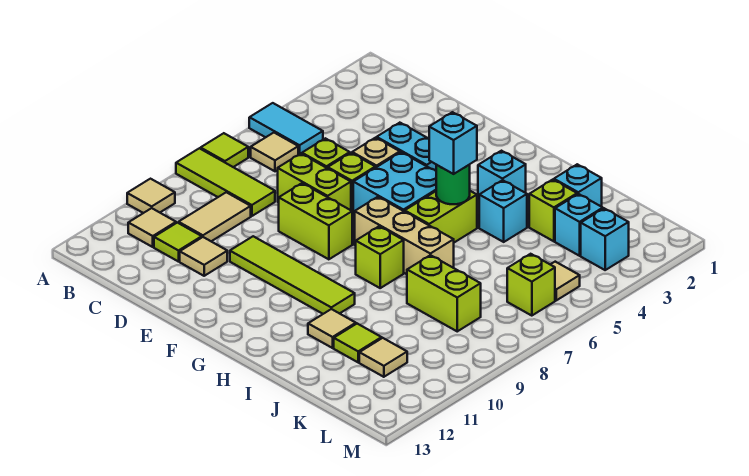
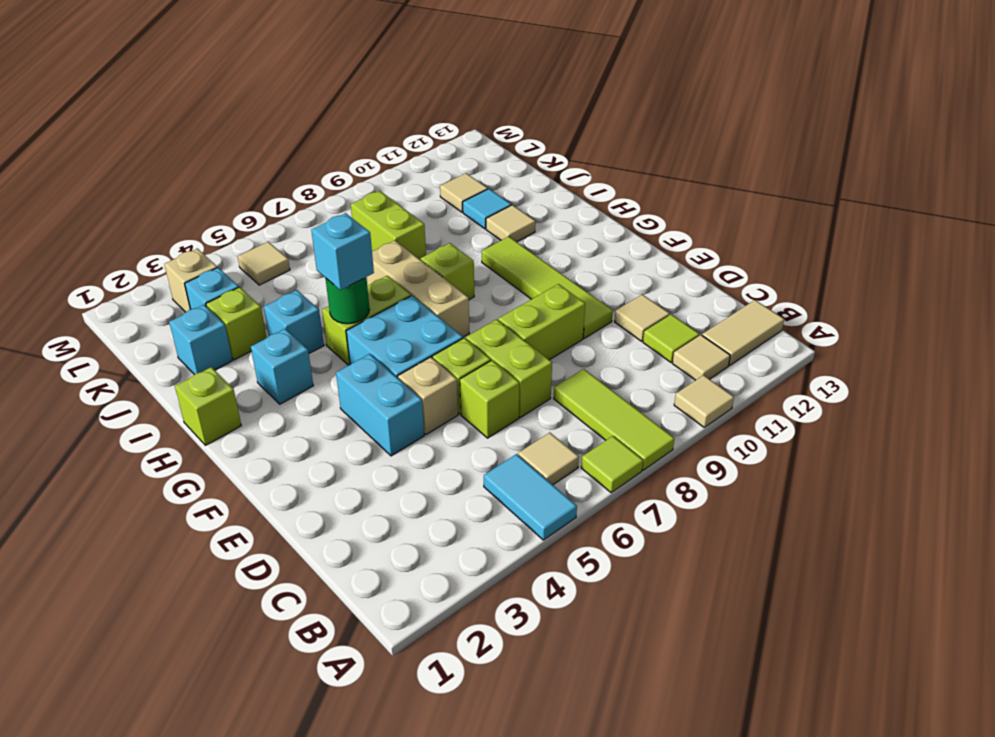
tan tile C9:C10 level 1 -> tan tile B12:B13 level 1
lime brick E8:F8 level 1 -> lime brick E8:E9 level 1
lime tile J11 level 1 -> cyan tile J11 level 1
cyan brick L3 level 1 -> tan brick L3 level 1
lime brick L6 level 1 -> lime brick H1 level 1

